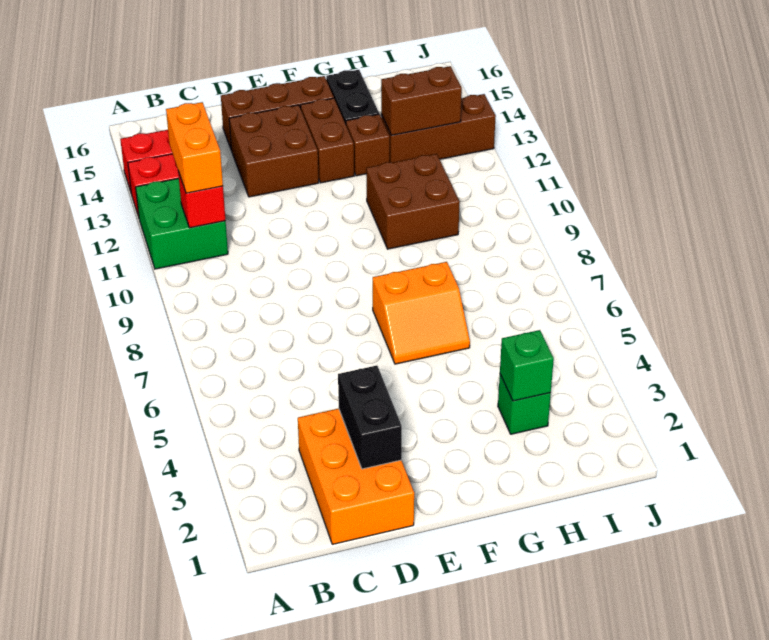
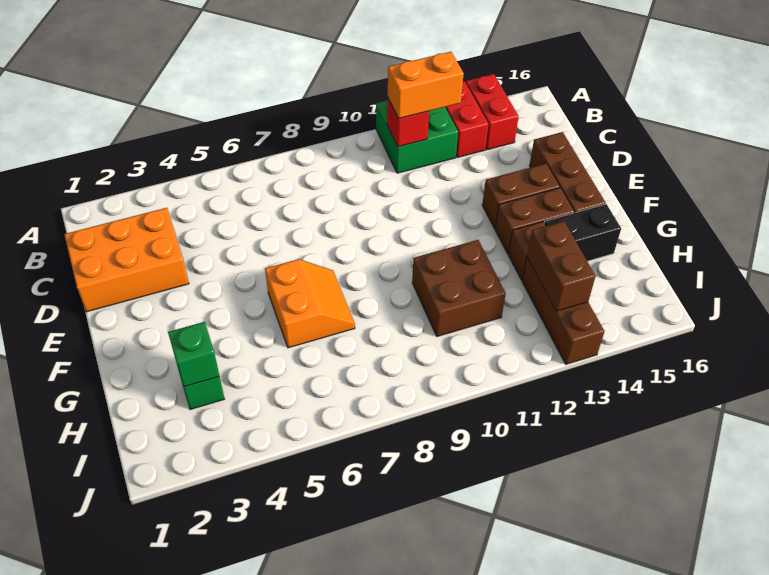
black brick D2:D3 level 2 -> none
brown brick D13:E14 level 1 -> brown brick E13:E14 level 1
orange slope F6:G7 level 1 top 7 -> orange slope F6:G7 level 1 top 6

